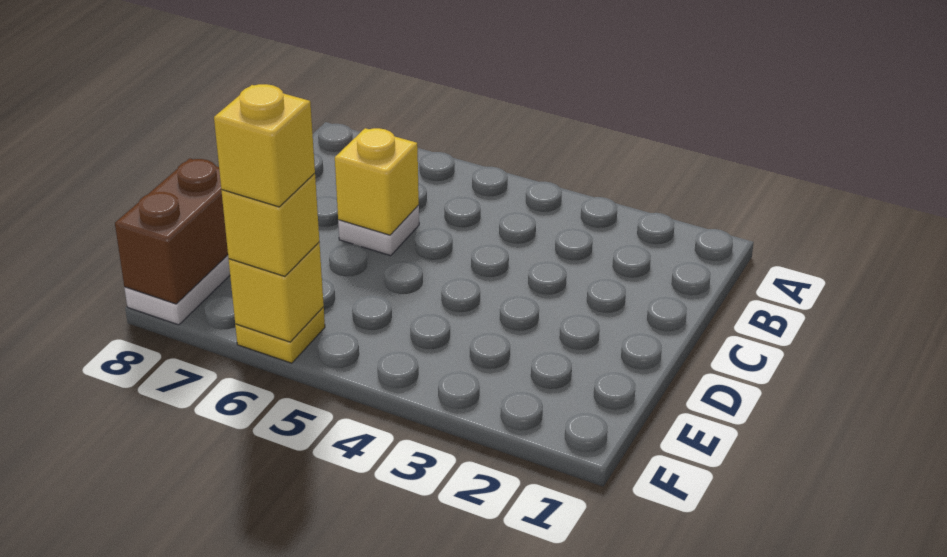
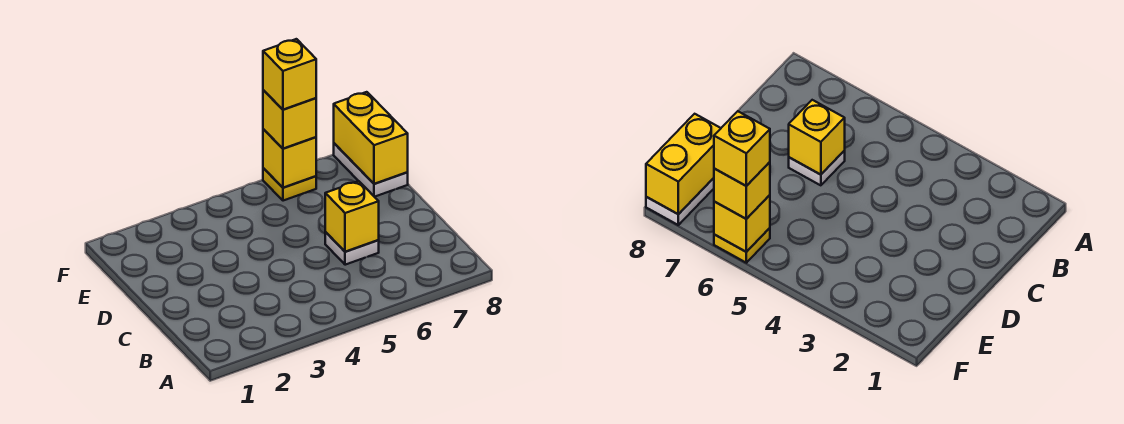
brown brick E8:F8 level 2 -> yellow brick E8:F8 level 2

